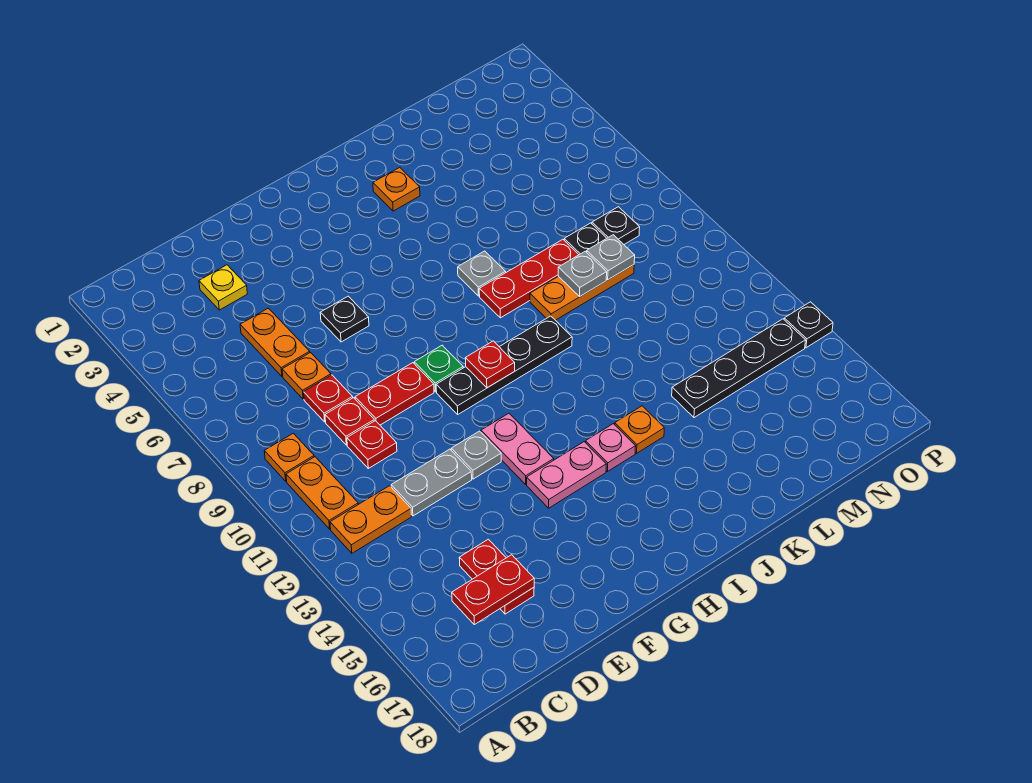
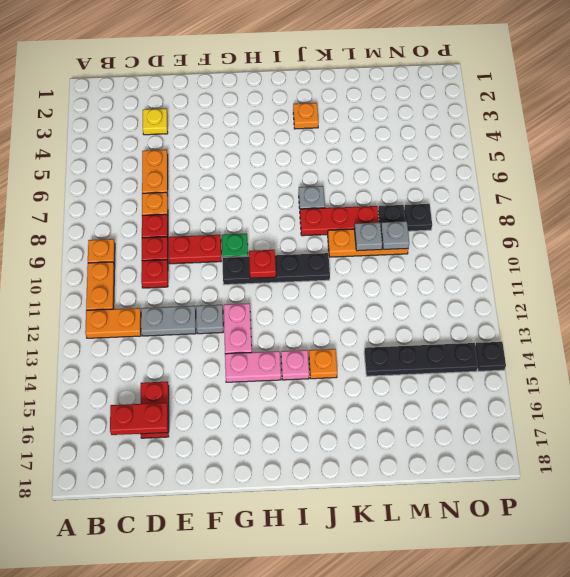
black plate F6 level 1 -> none

